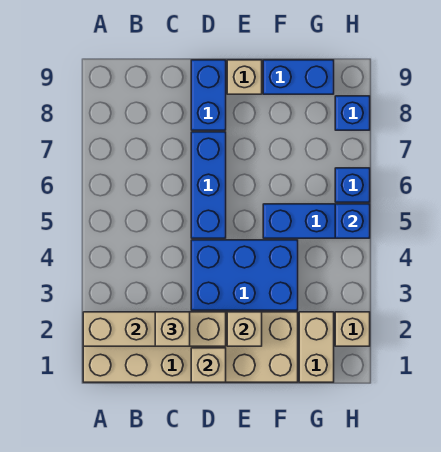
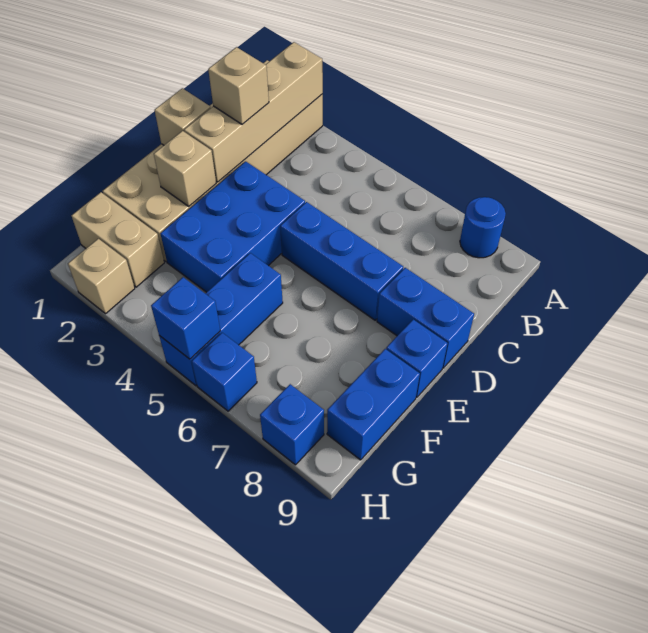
none -> blue round brick A8 level 1
tan brick E9 level 1 -> blue brick E9 level 1

